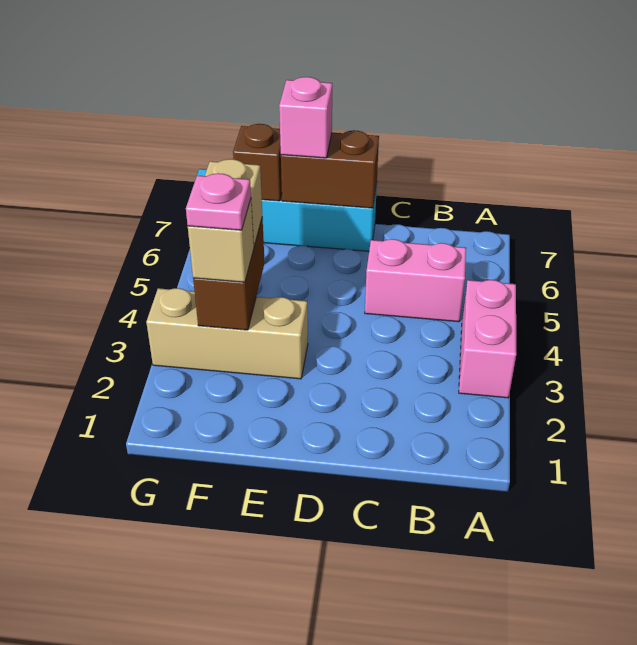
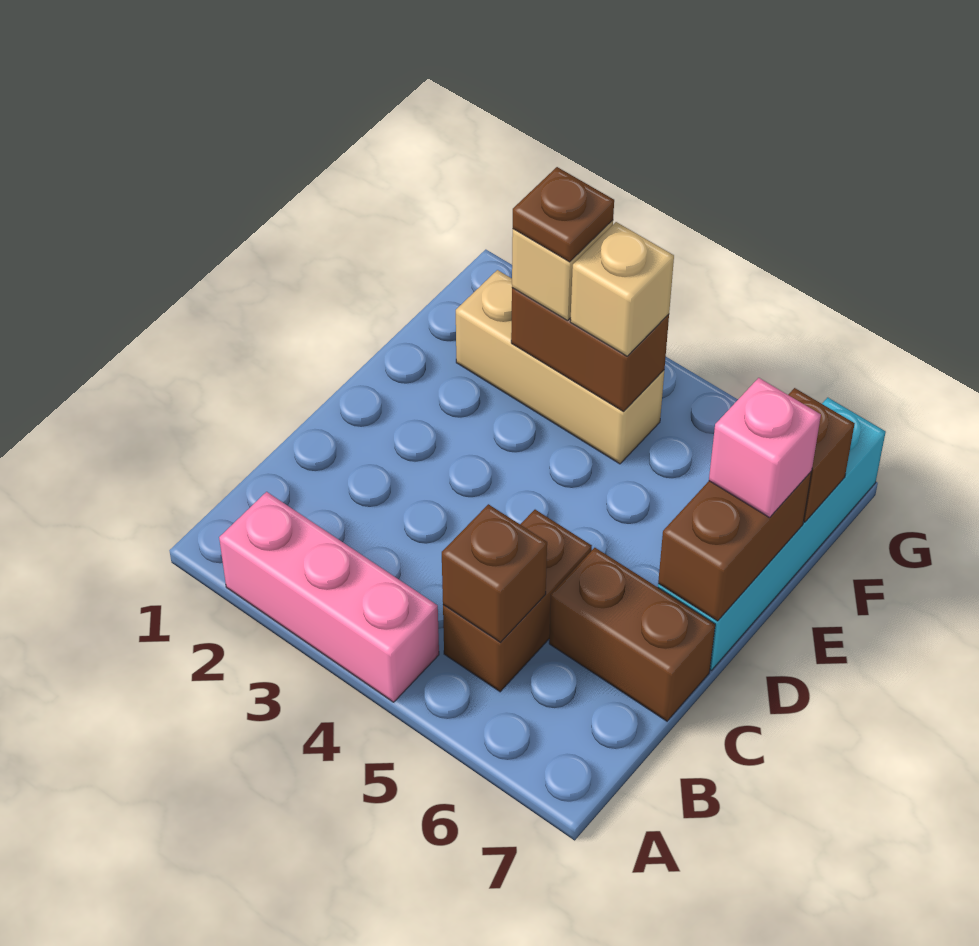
pink brick A3:A4 level 1 -> pink brick A2:A4 level 1
pink brick B5:C5 level 1 -> brown brick B5:C5 level 1
none -> brown brick B5 level 2
none -> brown brick C6:C7 level 1
tan brick E3:G3 level 1 -> tan brick F2:F4 level 1
pink plate F3 level 4 -> brown plate F3 level 4

